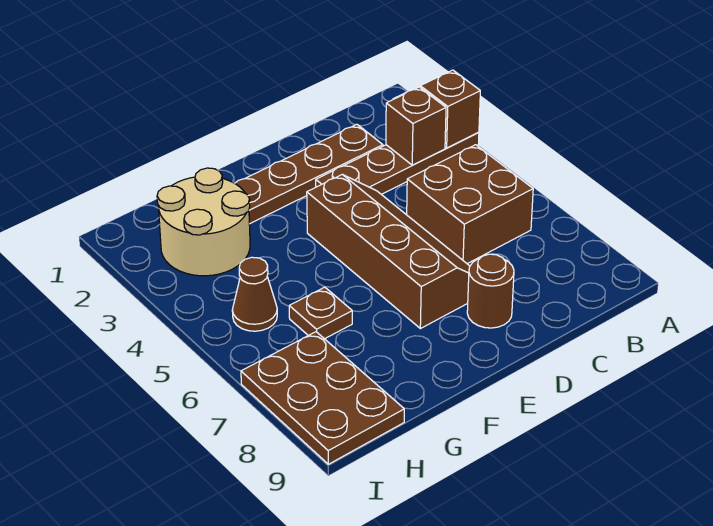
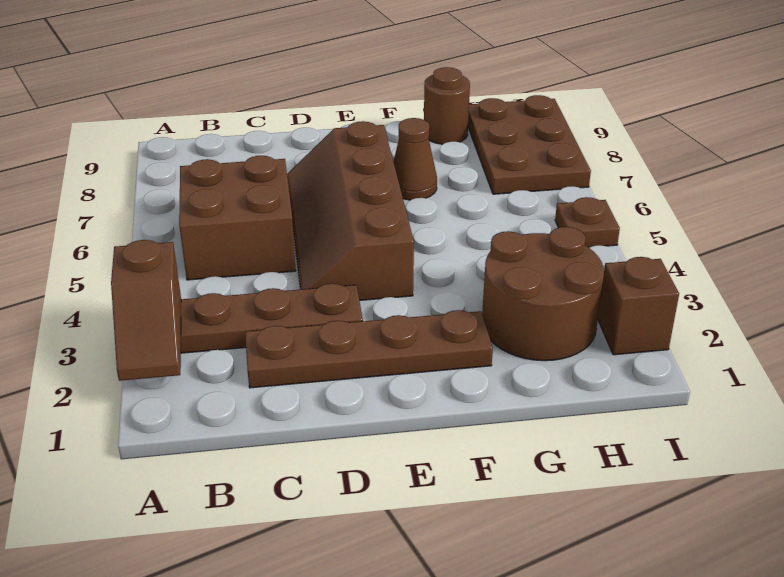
brown brick B3 level 2 -> brown brick I2 level 1
brown round brick D8 level 1 -> brown round brick G9 level 1
tan round brick G2:H3 level 1 -> brown round brick G2:H3 level 1
brown plate G6 level 1 -> brown plate I5 level 1
brown cone H5 level 1 -> brown cone F7 level 1

